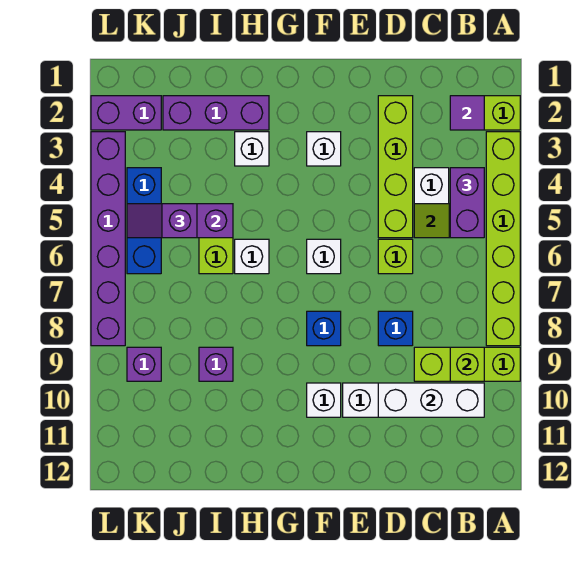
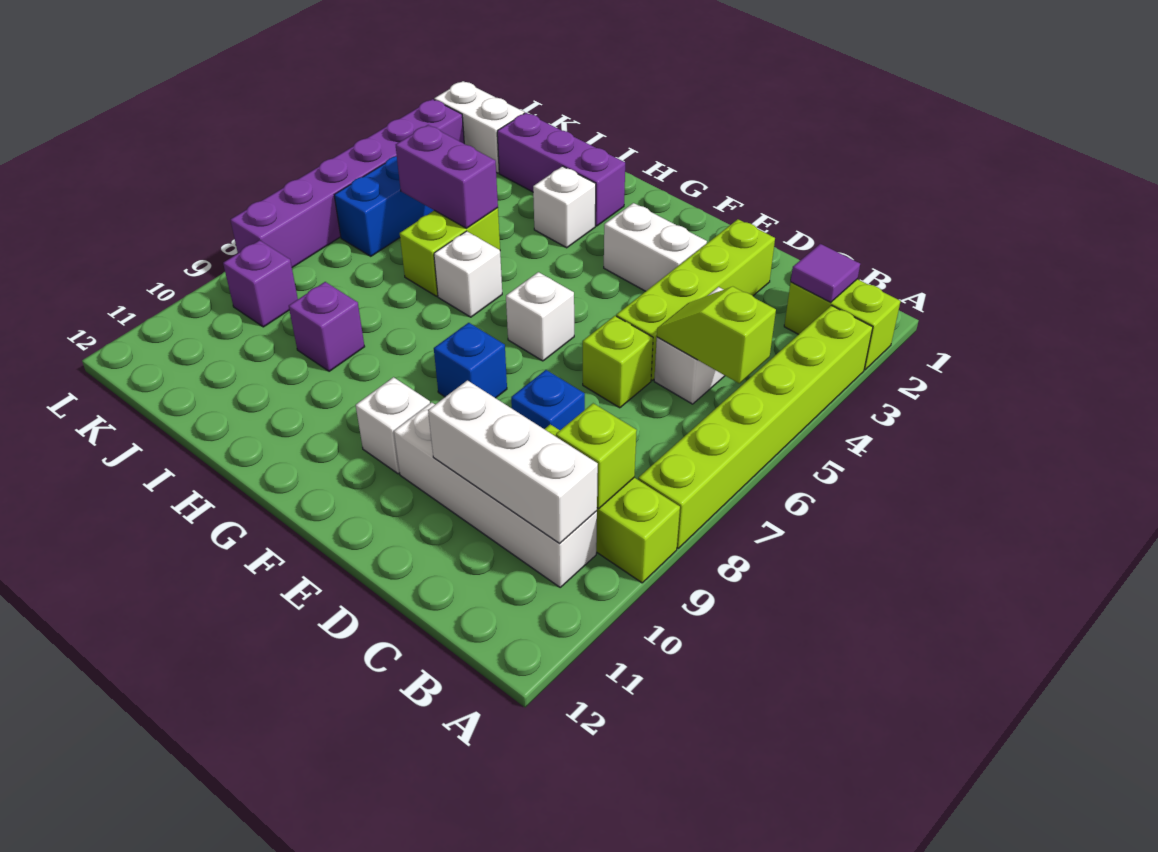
purple brick B4:B5 level 3 -> none
white brick F3 level 1 -> white brick E3:F3 level 1
purple slope J5:K5 level 3 top J -> none
purple brick K2:L2 level 1 -> white brick K2:L2 level 1

